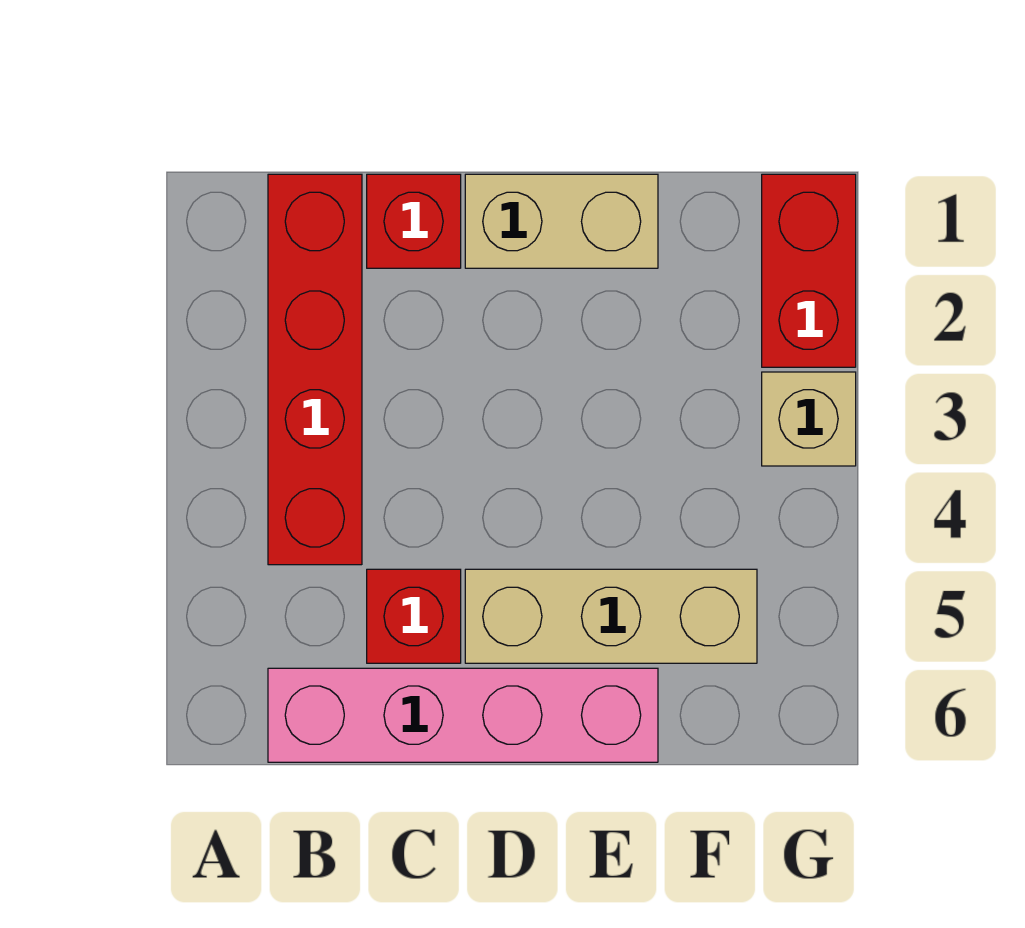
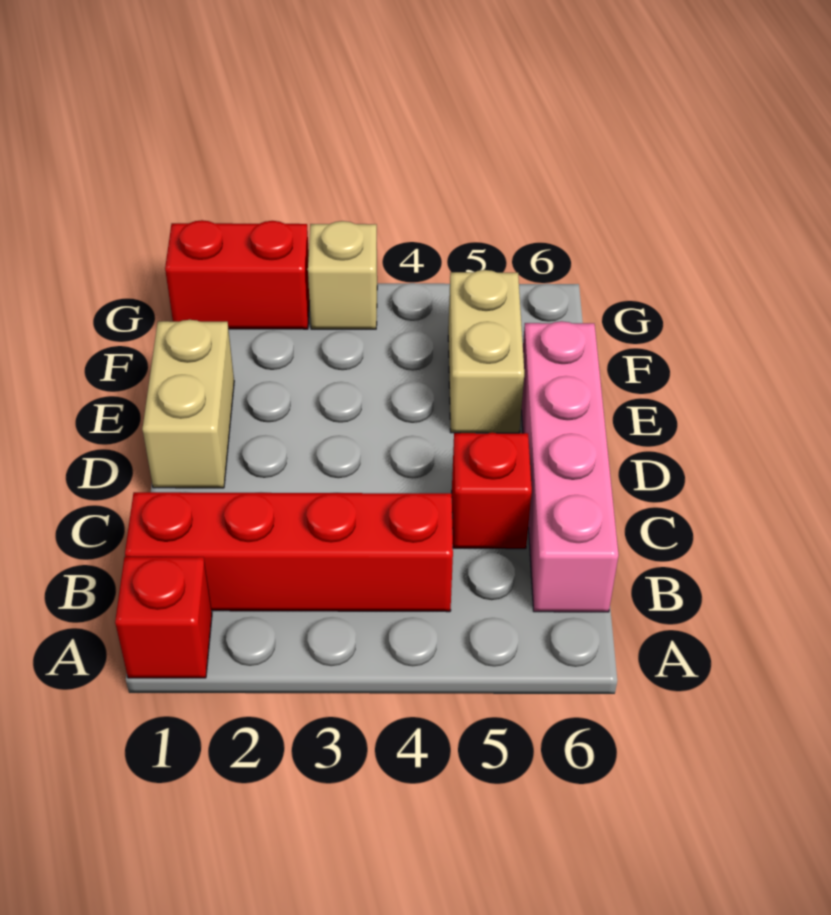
red brick C1 level 1 -> red brick A1 level 1
tan brick D5:F5 level 1 -> tan brick E5:F5 level 1

